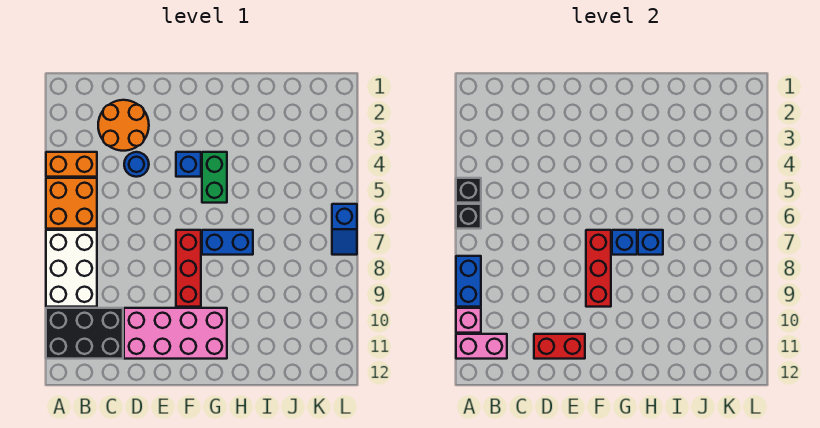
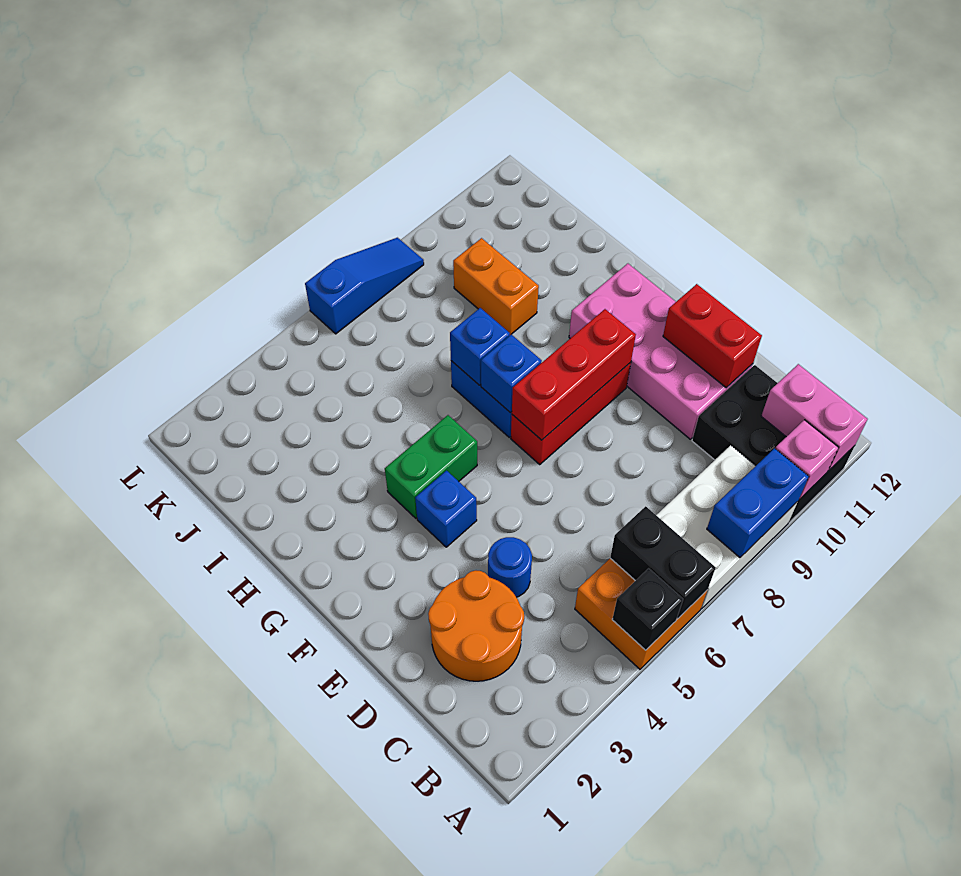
orange brick A4:B4 level 1 -> orange brick I9:J9 level 1
black brick A6 level 2 -> black brick A6:B6 level 2
blue slope L6:L7 level 1 top 6 -> blue slope L6:L8 level 1 top 6

